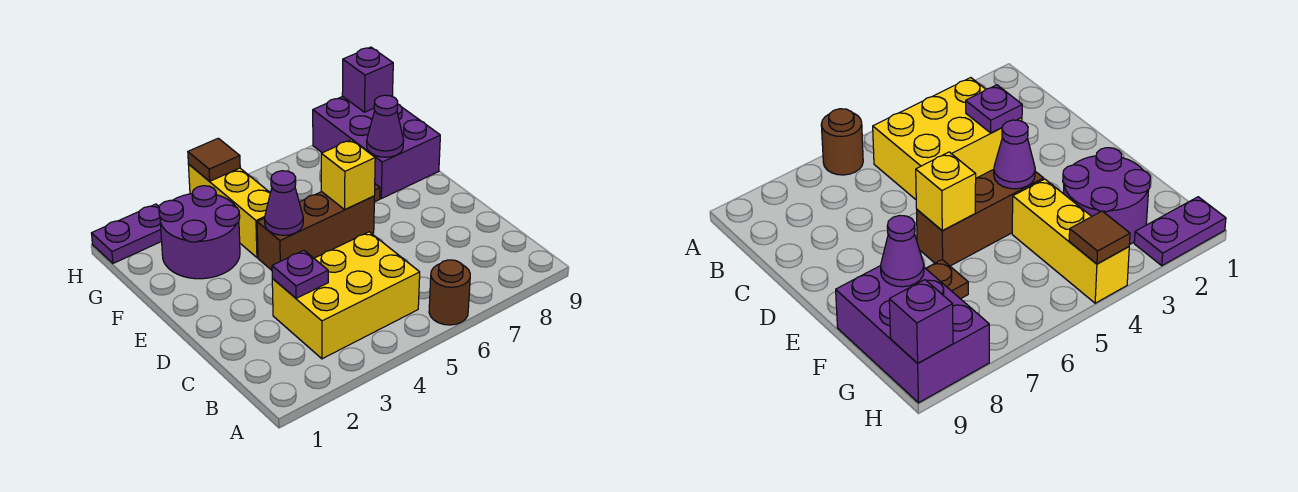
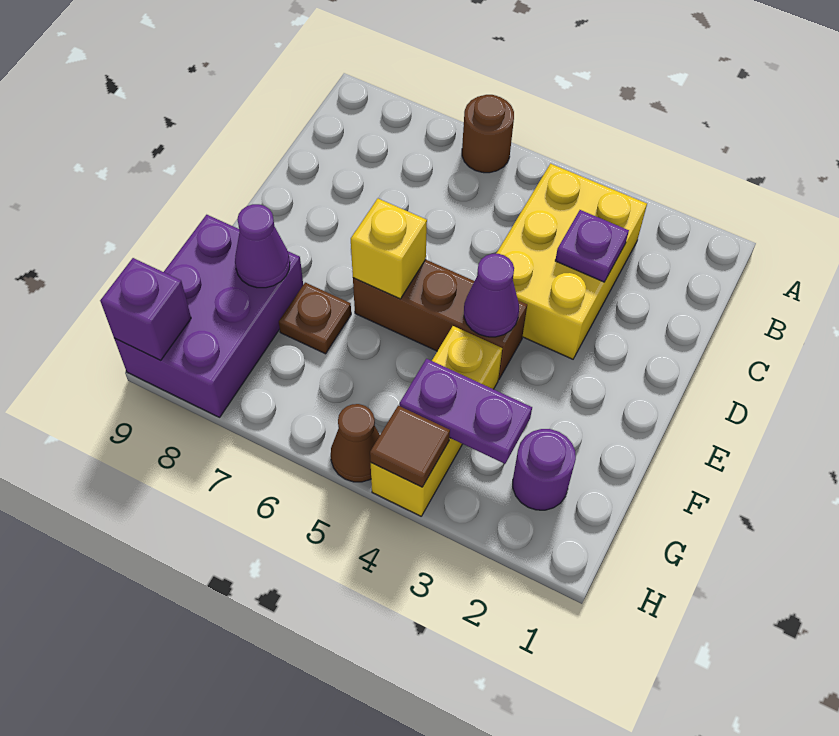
yellow brick B3:C5 level 1 -> yellow brick B3:D4 level 1
purple round brick F2:G3 level 1 -> purple round brick G2 level 1
purple plate H1:H2 level 1 -> purple plate G3:G4 level 2
none -> brown cone H5 level 1

